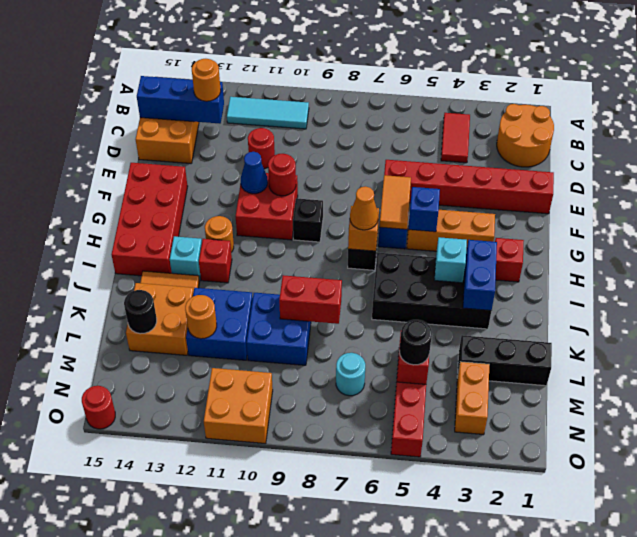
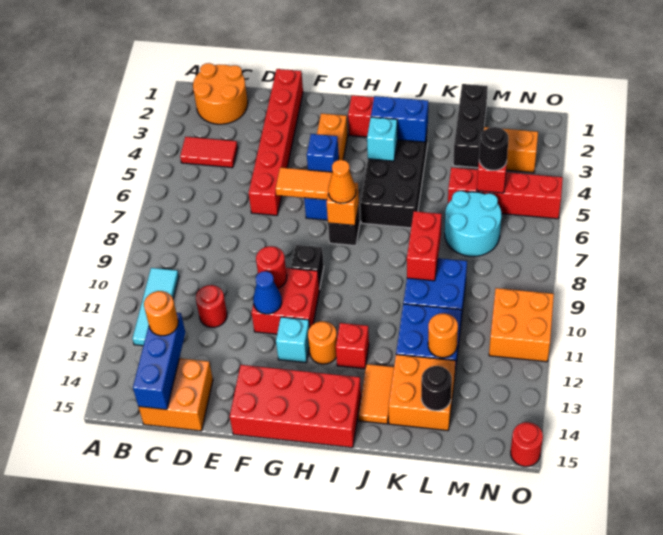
cyan brick I13 level 1 -> cyan brick G12 level 1
cyan round brick M7 level 1 -> cyan round brick L6:M7 level 1

